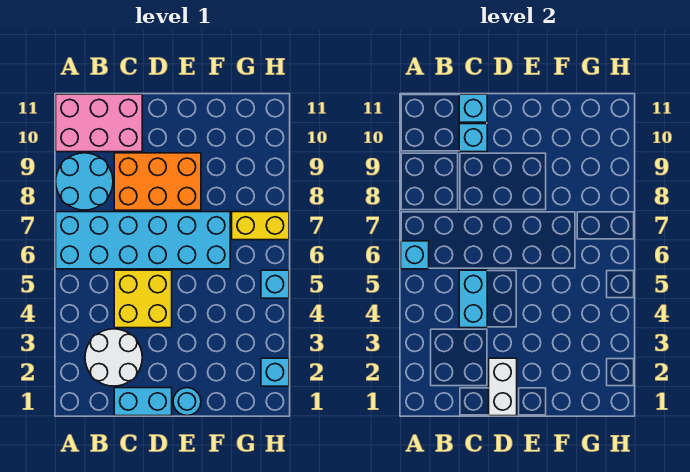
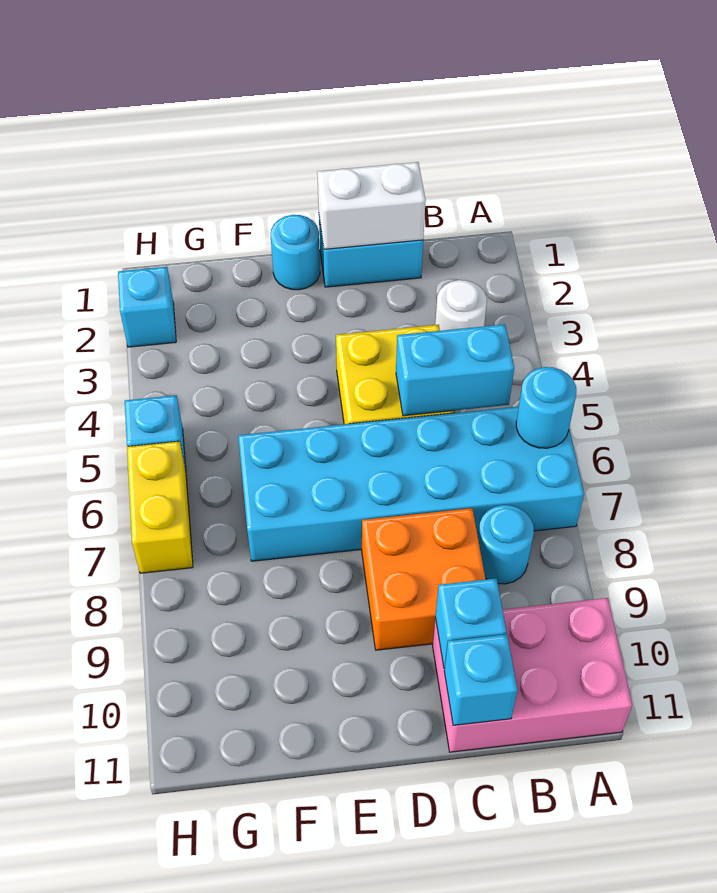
cyan brick A6 level 2 -> cyan round brick A6 level 2
cyan round brick A8:B9 level 1 -> cyan round brick B8 level 1
white round brick B2:C3 level 1 -> white round brick B3 level 1
cyan brick C4:C5 level 2 -> cyan brick B5:C5 level 2
orange brick C8:E9 level 1 -> orange brick C8:D9 level 1
white brick D1:D2 level 2 -> white brick C1:D1 level 2
yellow brick G7:H7 level 1 -> yellow brick H6:H7 level 1

